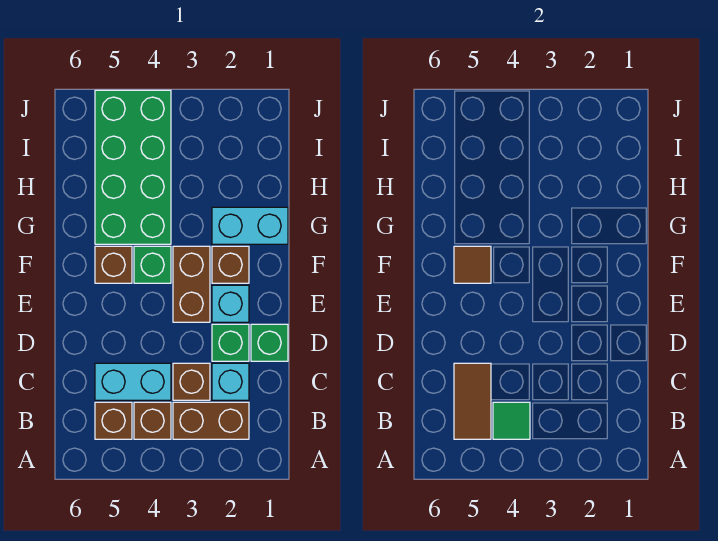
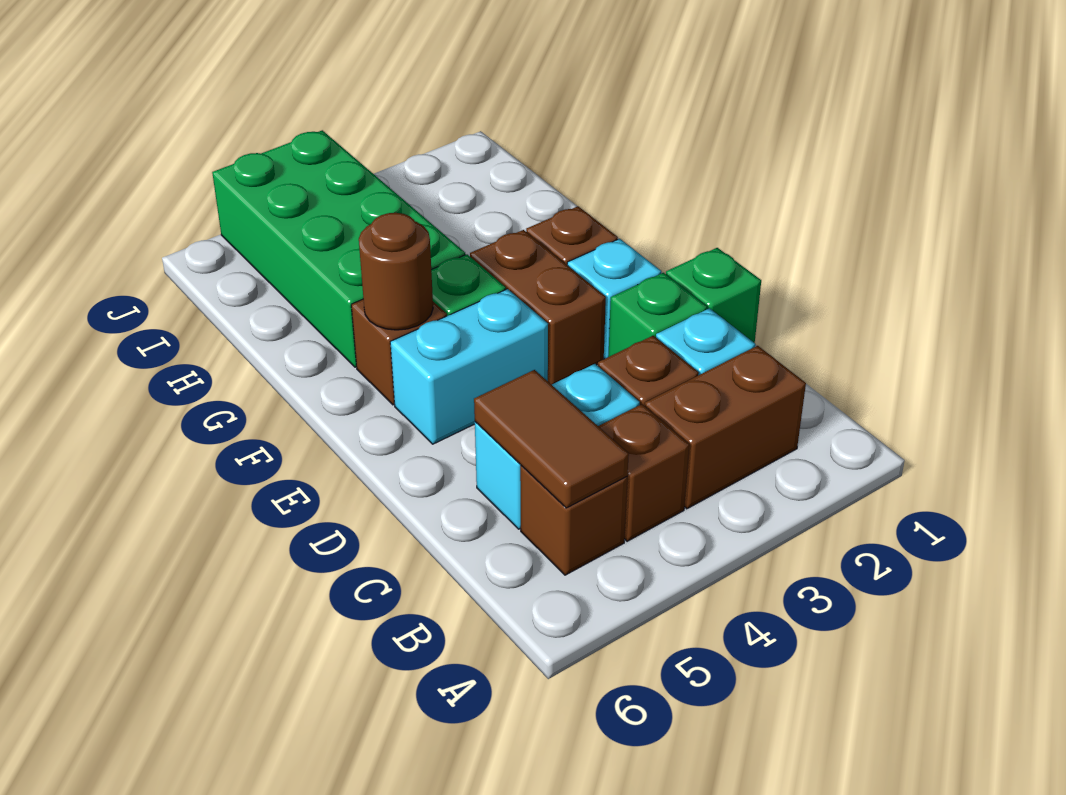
green tile B4 level 2 -> none
brown tile F5 level 2 -> brown round brick F5 level 2
cyan brick G1:G2 level 1 -> cyan brick E4:E5 level 1

